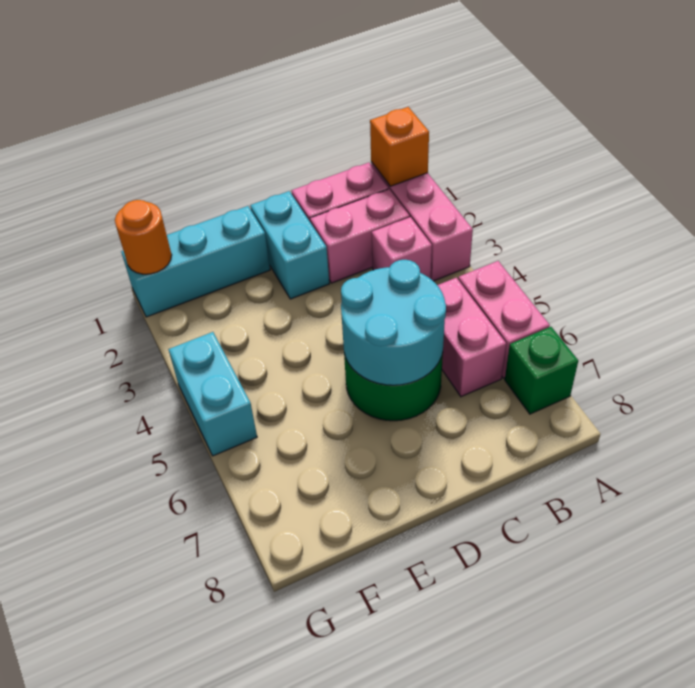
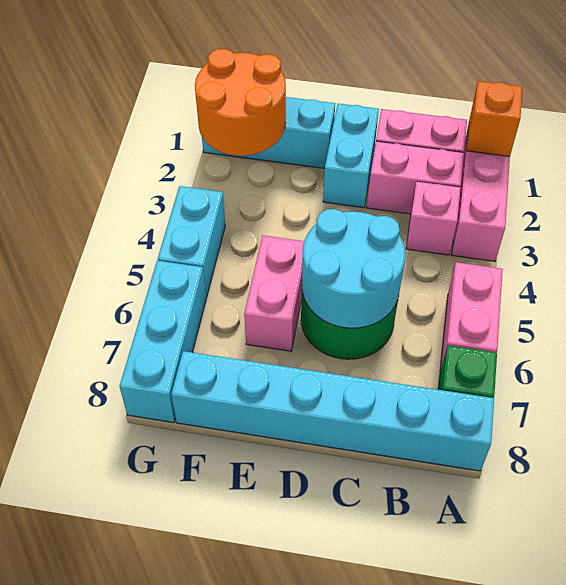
none -> cyan brick A8:F8 level 1
pink brick B5:B6 level 1 -> pink brick E5:E6 level 1
orange round brick G1 level 2 -> orange round brick F1:G2 level 2
none -> cyan brick G6:G8 level 1

